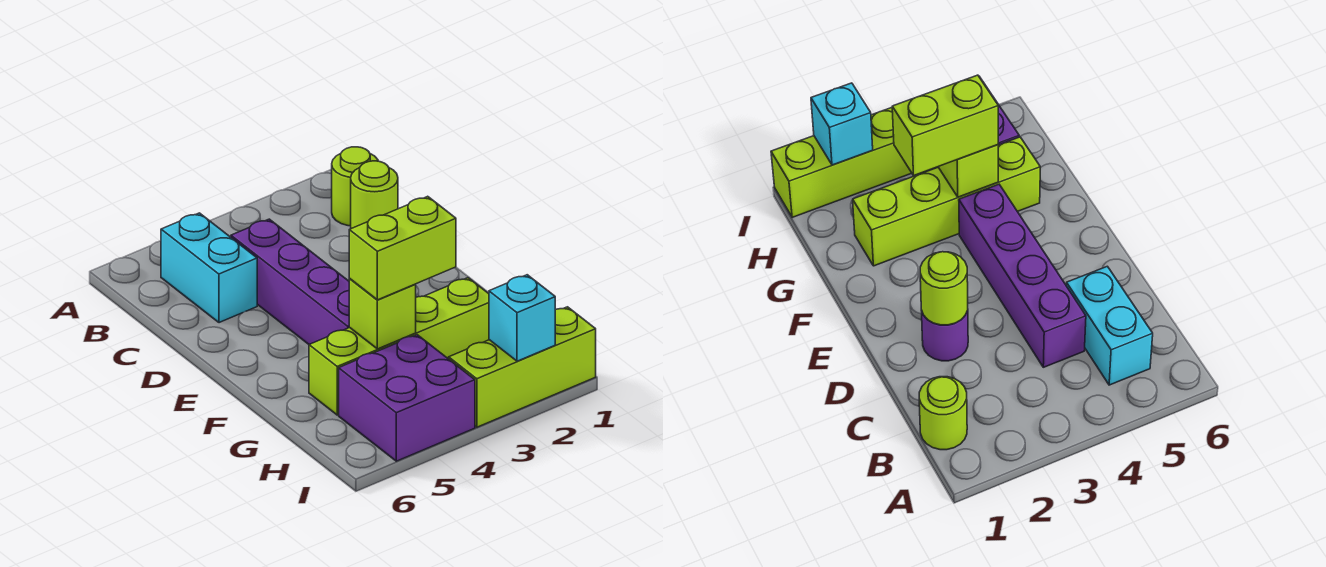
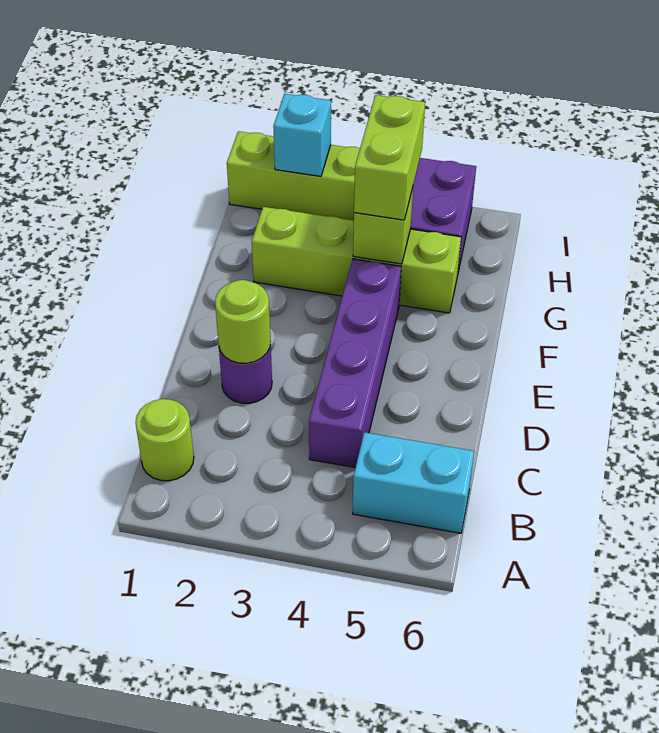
cyan brick B5:C5 level 1 -> cyan brick B5:B6 level 1
lime brick G3:G4 level 3 -> lime brick G4:H4 level 3

